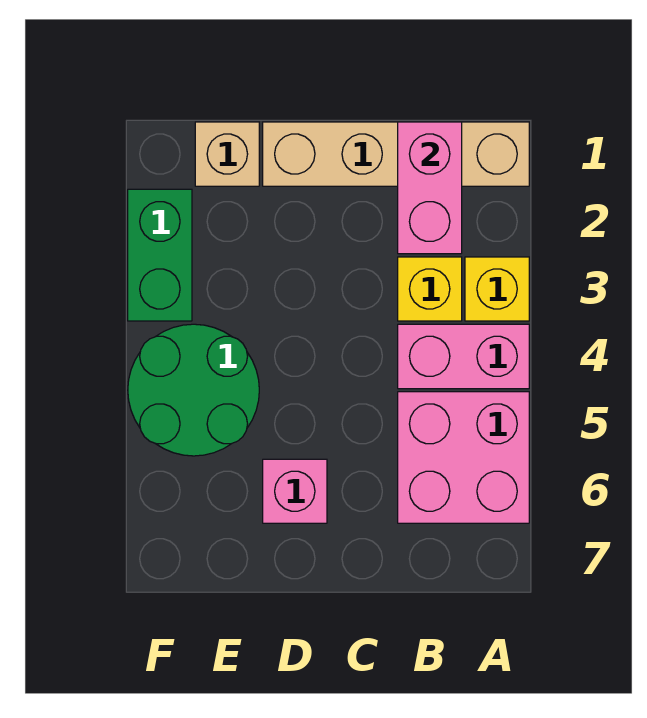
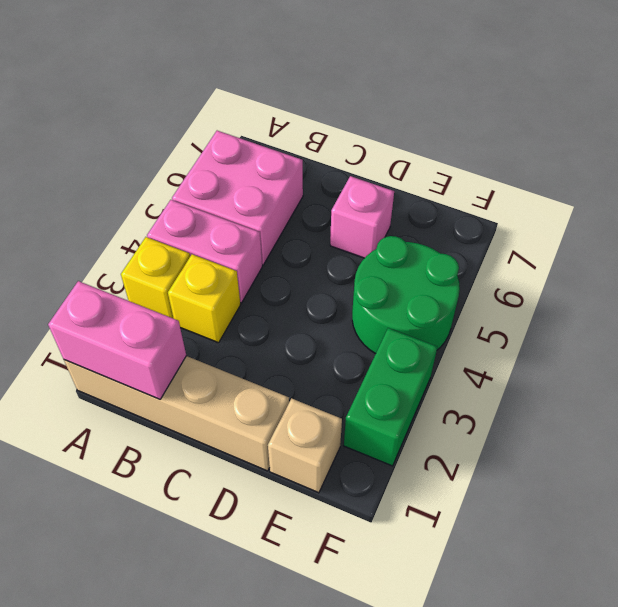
pink brick B1:B2 level 2 -> pink brick A1:B1 level 2

